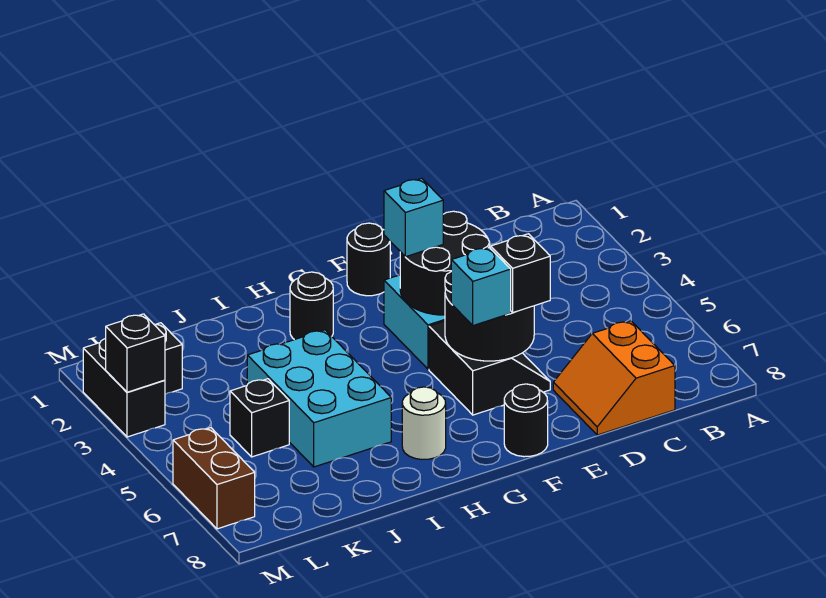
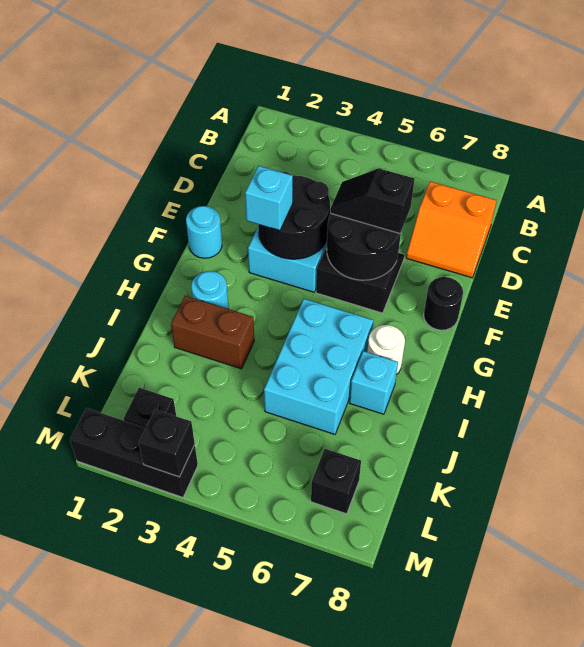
black round brick F1 level 1 -> cyan round brick F1 level 1
cyan brick F6 level 3 -> cyan brick I7 level 1
black round brick H2 level 1 -> cyan round brick H2 level 1
cyan brick I4:J6 level 1 -> cyan brick H5:J6 level 1
black brick K5 level 1 -> black brick L7 level 1
black brick M2:M3 level 1 -> black brick M1:M3 level 1
brown brick M6:M7 level 1 -> brown brick I2:I3 level 1

